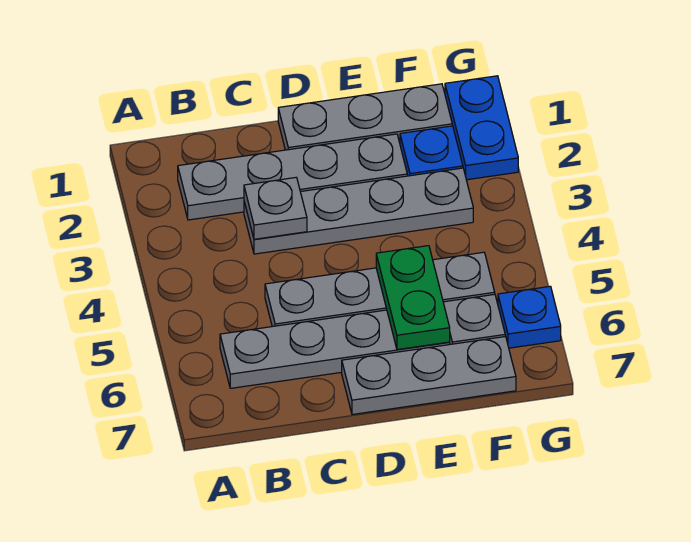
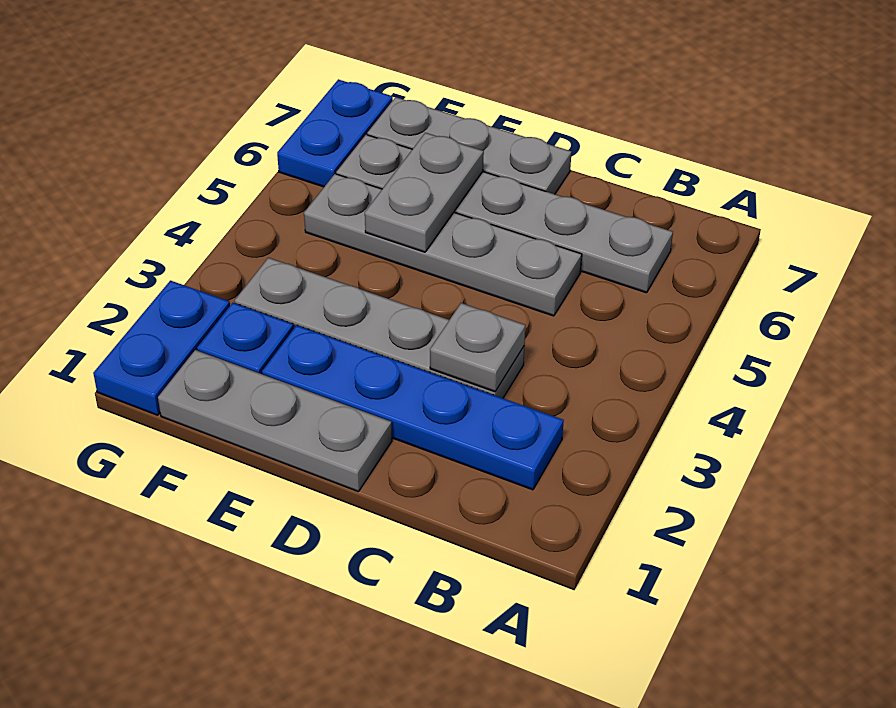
grey plate B2:E2 level 1 -> blue plate B2:E2 level 1
green plate E5:E6 level 2 -> grey plate E5:E6 level 2
blue plate G6 level 1 -> blue plate G6:G7 level 1

